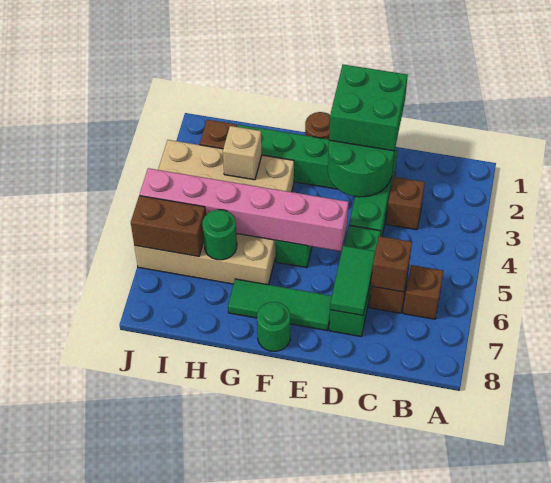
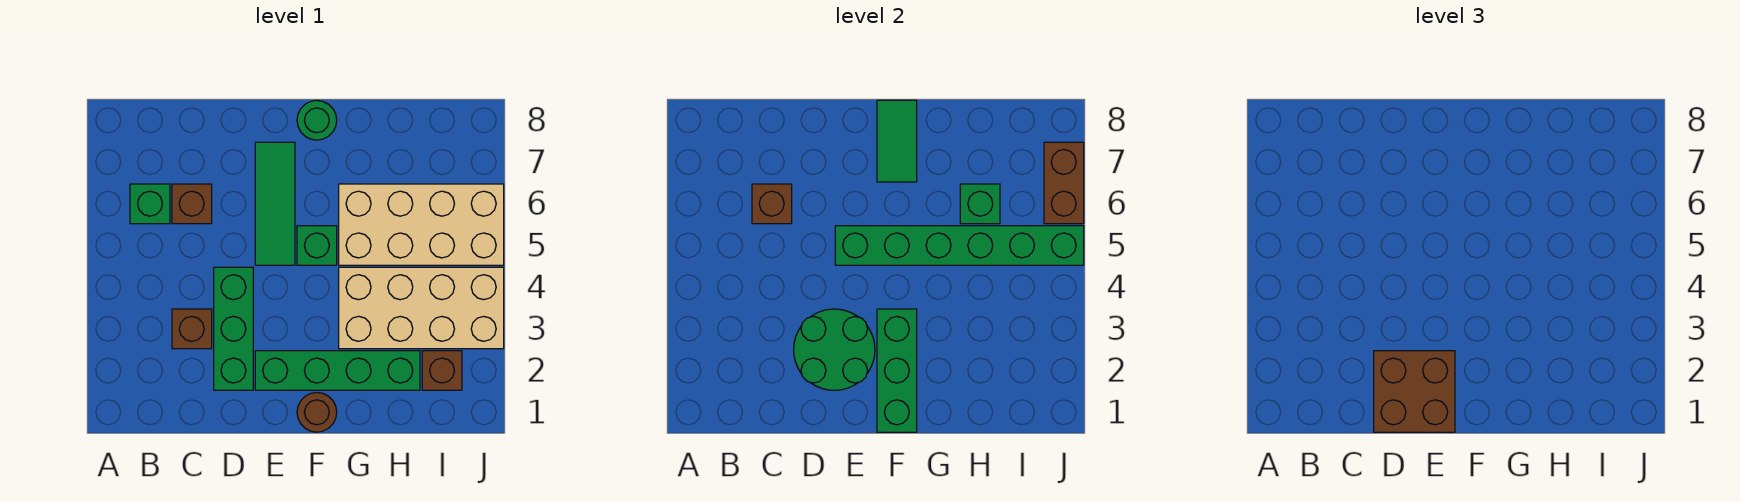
brown brick B6 level 1 -> green brick B6 level 1
green brick D1:E2 level 3 -> brown brick D1:E2 level 3
green brick D5:D7 level 1 -> green brick F1:F3 level 2
green tile D6:D7 level 2 -> green tile F7:F8 level 2
pink brick E5:J5 level 2 -> green brick E5:J5 level 2
green tile E7:G7 level 1 -> green tile E5:E7 level 1
tan brick H3 level 2 -> none
green round brick H6 level 2 -> green brick H6 level 2
brown brick I6:J6 level 2 -> brown brick J6:J7 level 2

